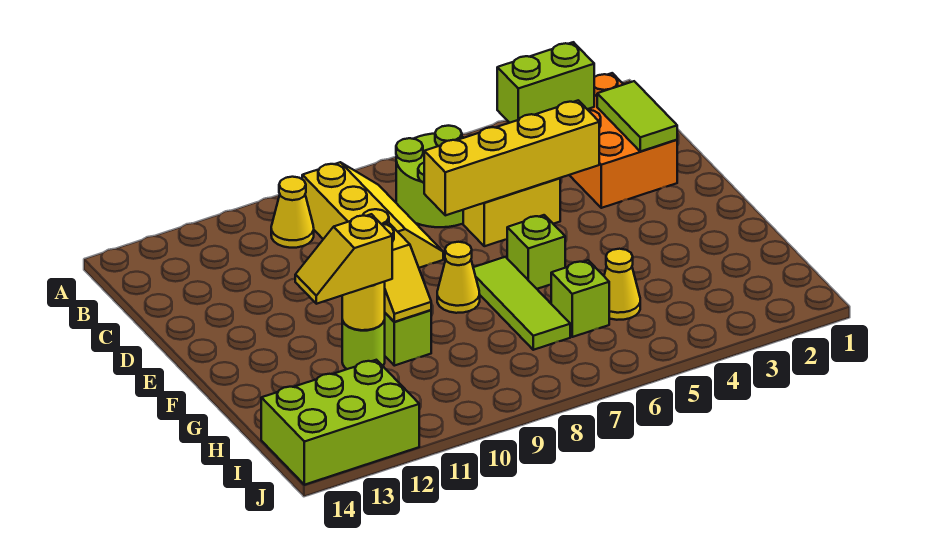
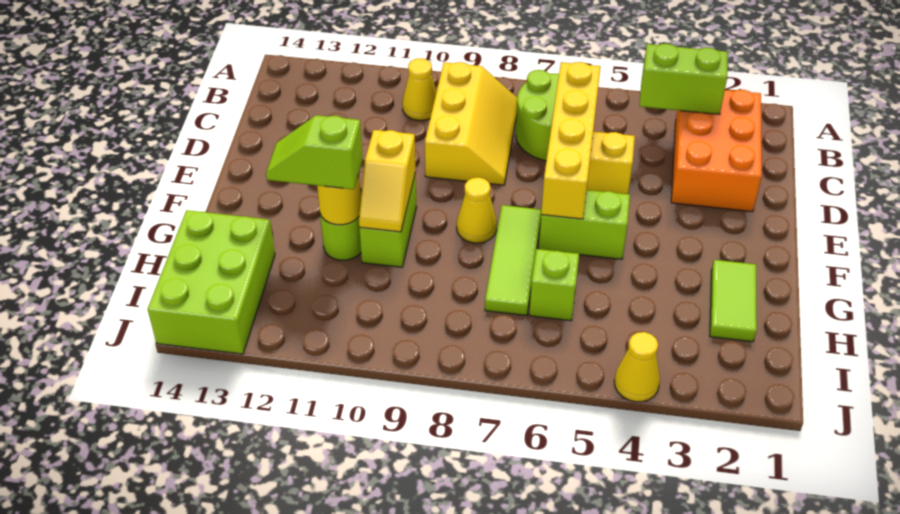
lime tile C2:D2 level 2 -> lime tile G2:H2 level 1
yellow brick D4:D7 level 2 -> yellow brick C6:F6 level 2
lime brick F6 level 1 -> lime brick F5:F6 level 1
yellow slope G11:G12 level 3 top 11 -> lime slope G11:G12 level 3 top 11
yellow cone H5 level 1 -> yellow cone J4 level 1
lime brick I12:J14 level 1 -> lime brick H13:J14 level 1

